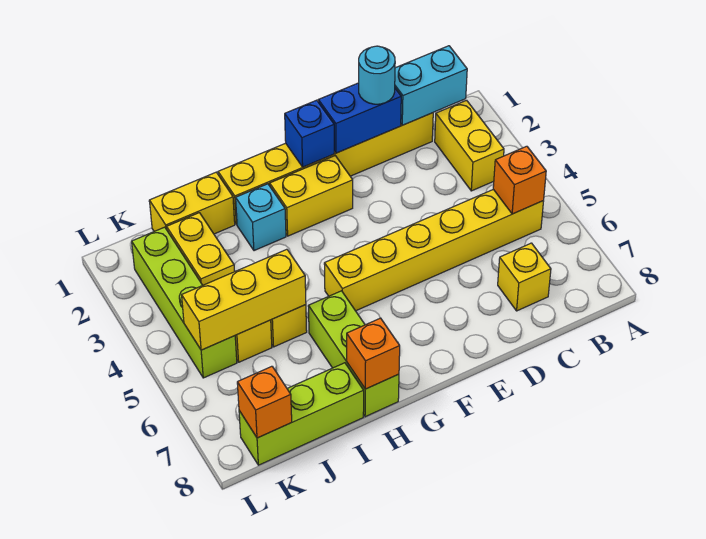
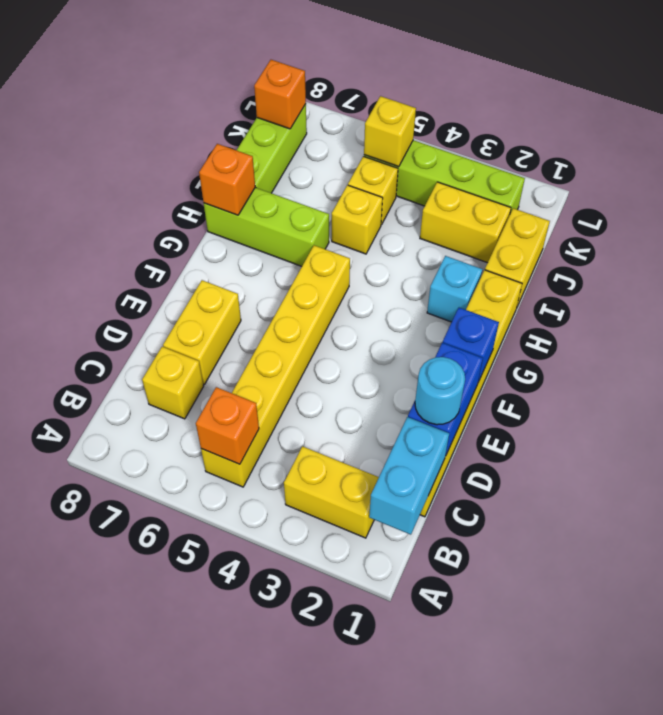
yellow brick F2:G2 level 1 -> yellow brick D7:E7 level 1
yellow brick I5:K5 level 2 -> yellow brick K5 level 2

